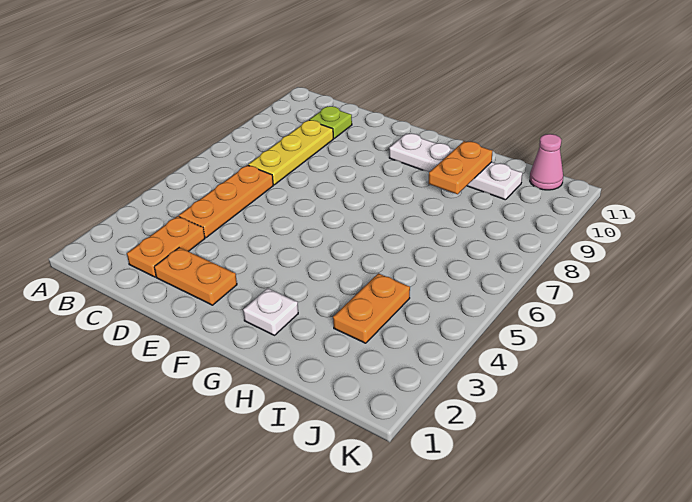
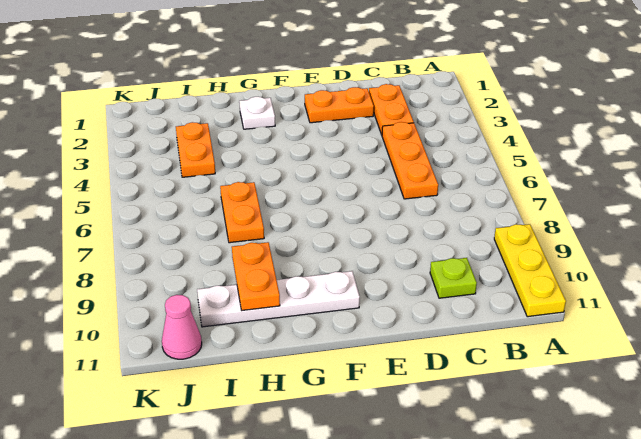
yellow plate C7:C9 level 1 -> yellow plate A9:A11 level 1
none -> orange plate H6:H7 level 1

